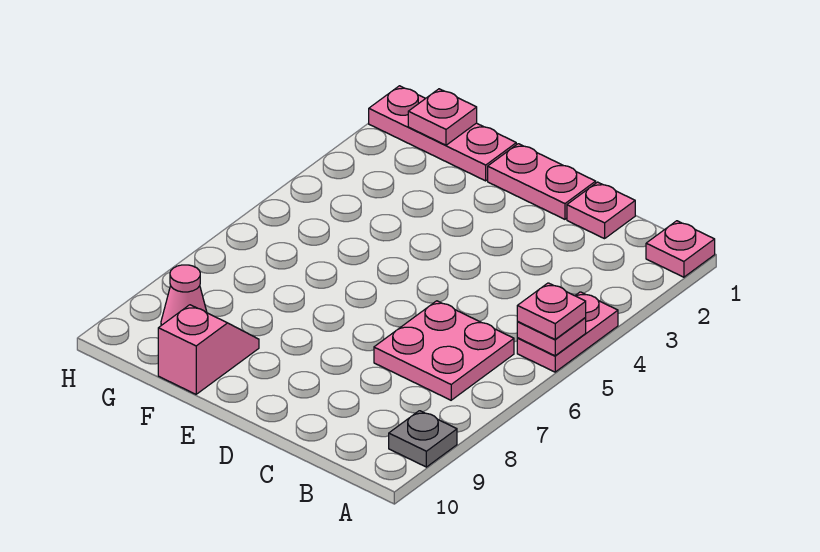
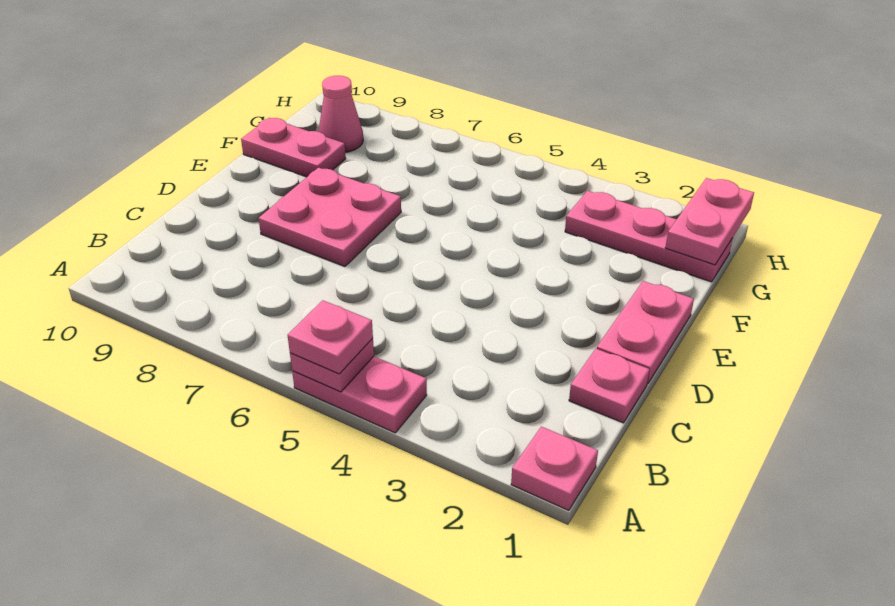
grey plate A9 level 1 -> none
pink plate B6:C7 level 1 -> pink plate D7:E8 level 1
pink plate F1:H1 level 1 -> pink plate G1:G3 level 1
pink slope F9:F10 level 1 top 10 -> pink plate F9:F10 level 1
pink plate G1 level 2 -> pink plate G1:H1 level 2

